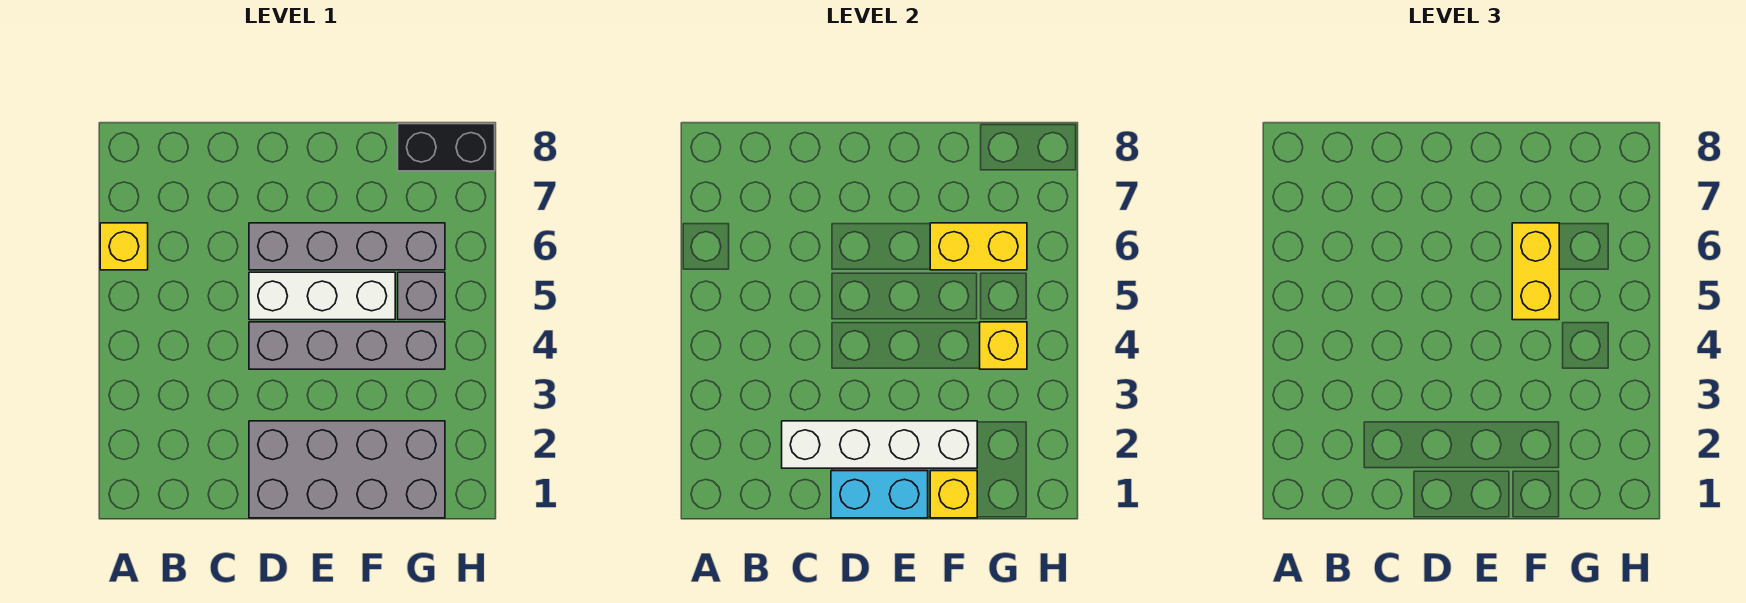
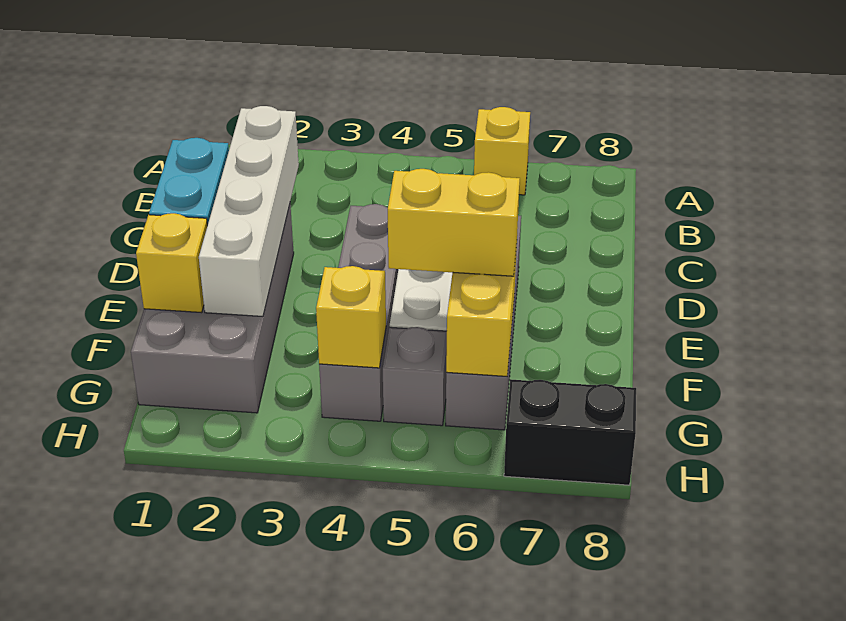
black brick G8:H8 level 1 -> black brick H7:H8 level 1

